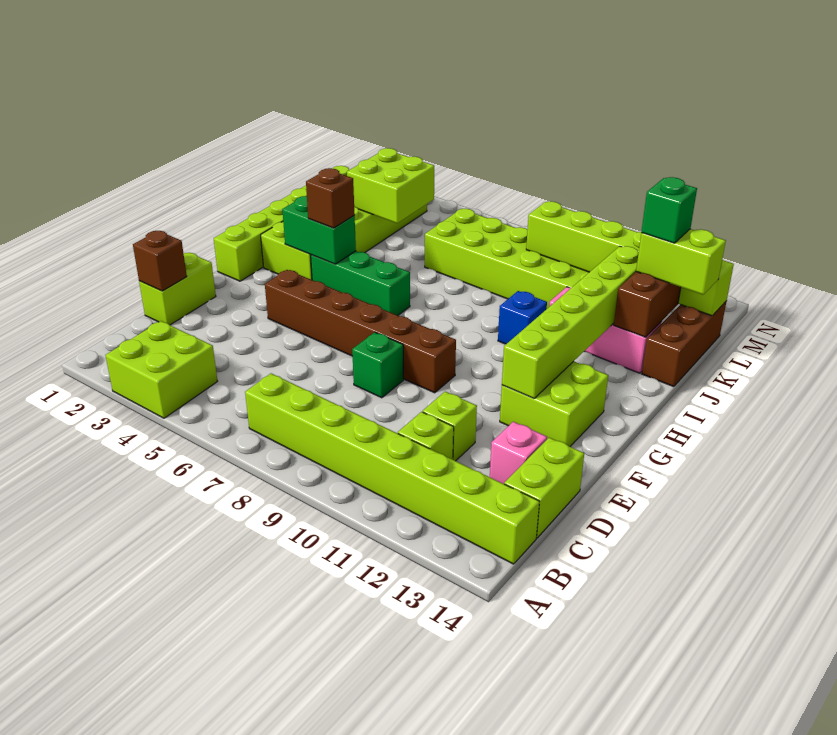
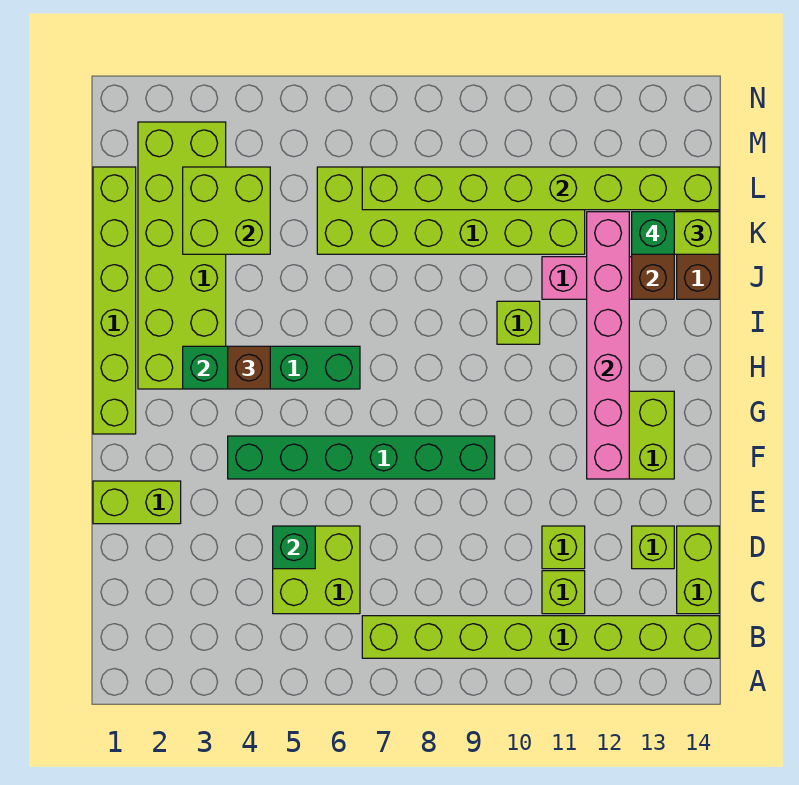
lime brick A3:B4 level 1 -> lime brick C5:D6 level 1
lime brick D1:E1 level 1 -> lime brick E1:E2 level 1
brown brick D1 level 2 -> none
pink brick D13 level 1 -> lime brick D13 level 1
green brick E8 level 1 -> green brick D5 level 2
brown brick F4:F9 level 1 -> green brick F4:F9 level 1
lime brick F12:K12 level 2 -> pink brick F12:K12 level 2
blue brick I10 level 1 -> lime brick I10 level 1
lime brick L9:L14 level 2 -> lime brick L7:L14 level 2

